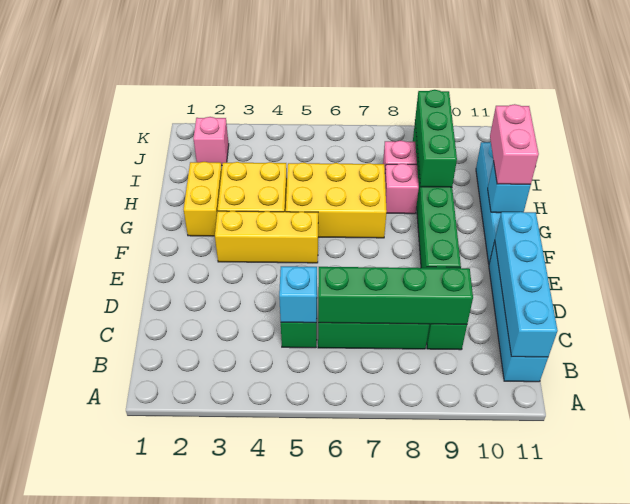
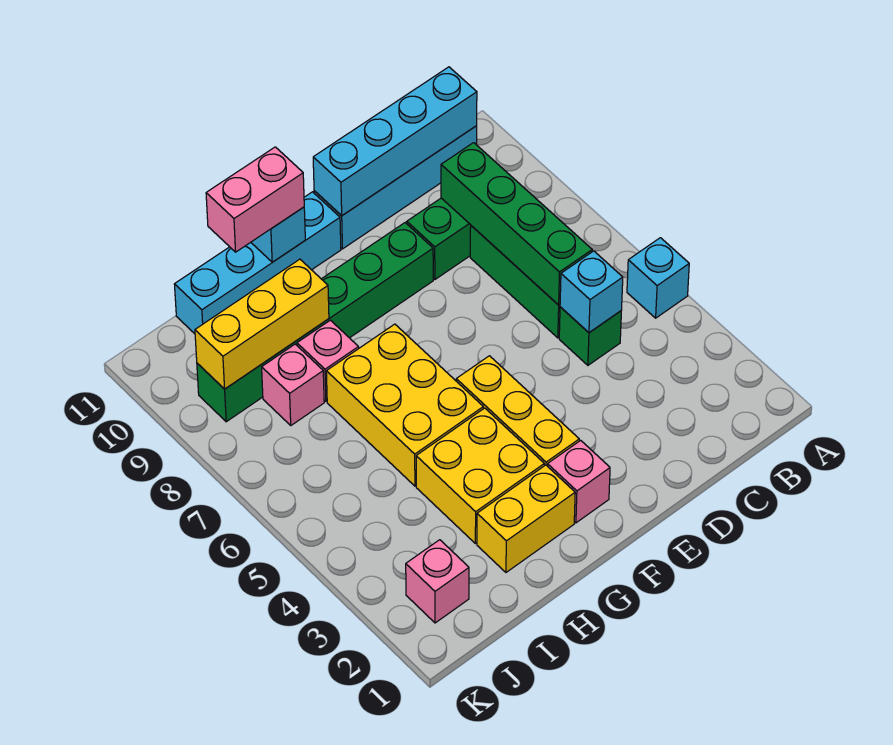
none -> cyan brick A5 level 1
none -> pink brick F2 level 1
green brick H9:J9 level 2 -> yellow brick H9:J9 level 2

